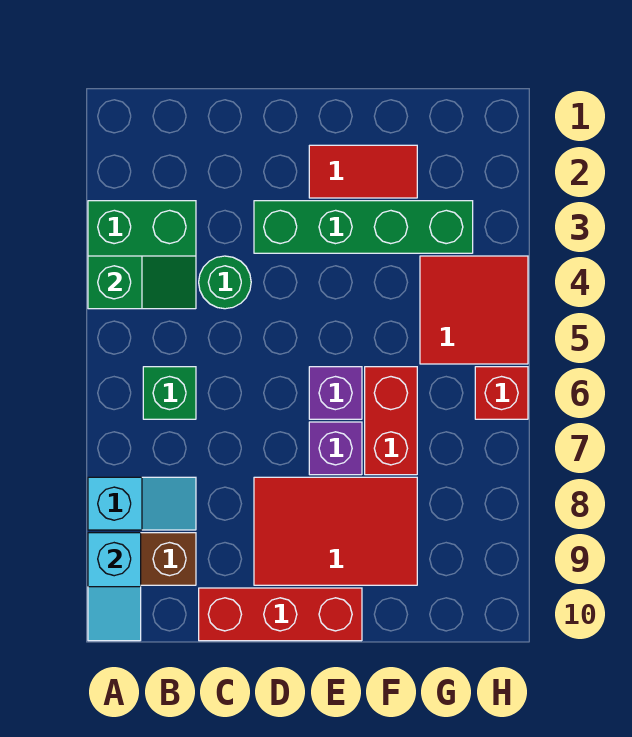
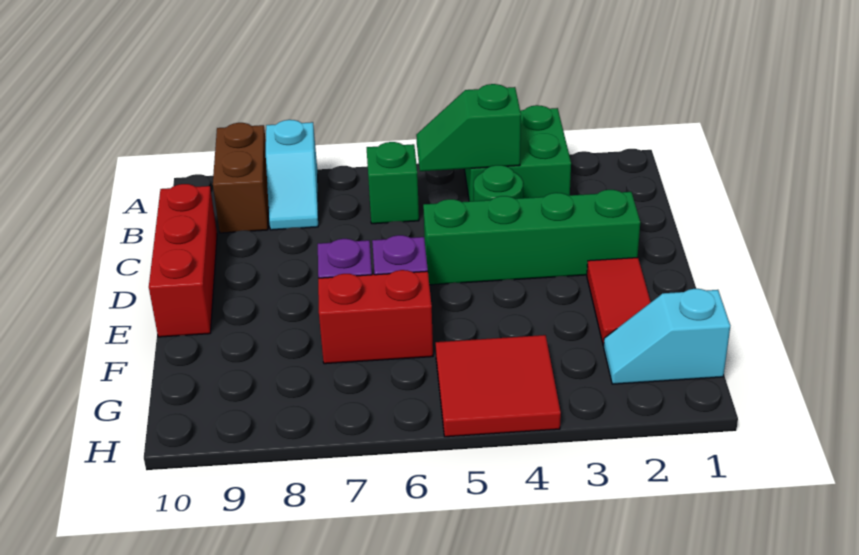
green slope A4:B4 level 2 top A -> green slope B4:B5 level 2 top 4
cyan slope A9:A10 level 2 top 9 -> cyan slope G1:G2 level 1 top 1
green brick D3:G3 level 1 -> green brick D2:D5 level 1
red tile D8:F9 level 1 -> none
red brick H6 level 1 -> none

